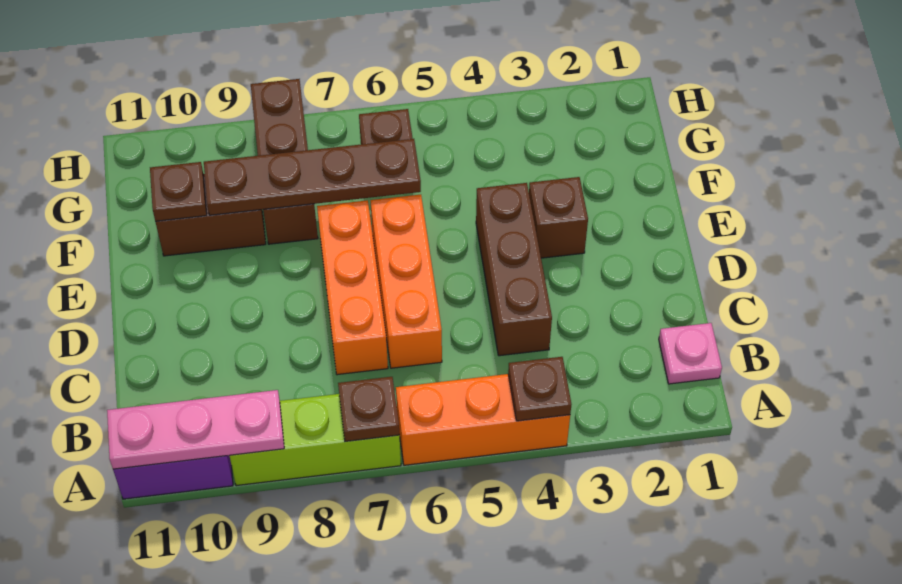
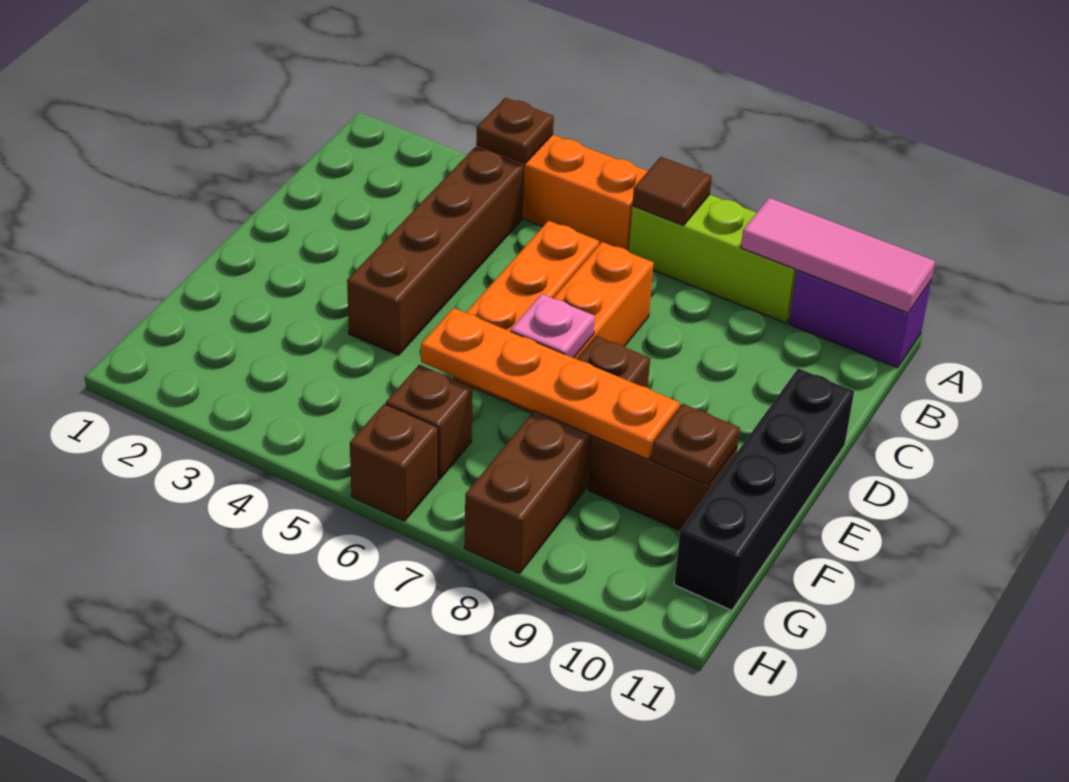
brown plate A7 level 2 -> brown tile A7 level 2
pink plate A9:A11 level 2 -> pink tile A9:A11 level 2
pink plate B1 level 1 -> pink plate E7 level 2
brown brick C4:E4 level 1 -> brown brick B4:E4 level 1
none -> black brick D11:G11 level 1
brown brick E3 level 1 -> brown brick H6 level 1
brown plate F6:F9 level 2 -> orange plate F6:F9 level 2
brown brick F8:H8 level 1 -> brown brick E8:H8 level 1

